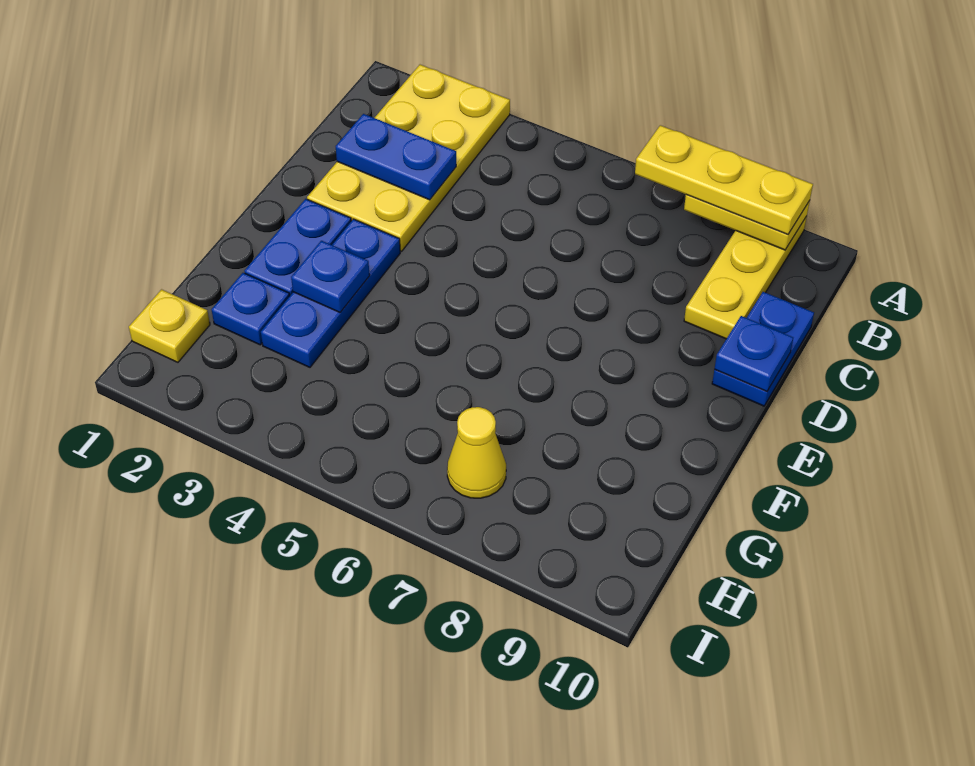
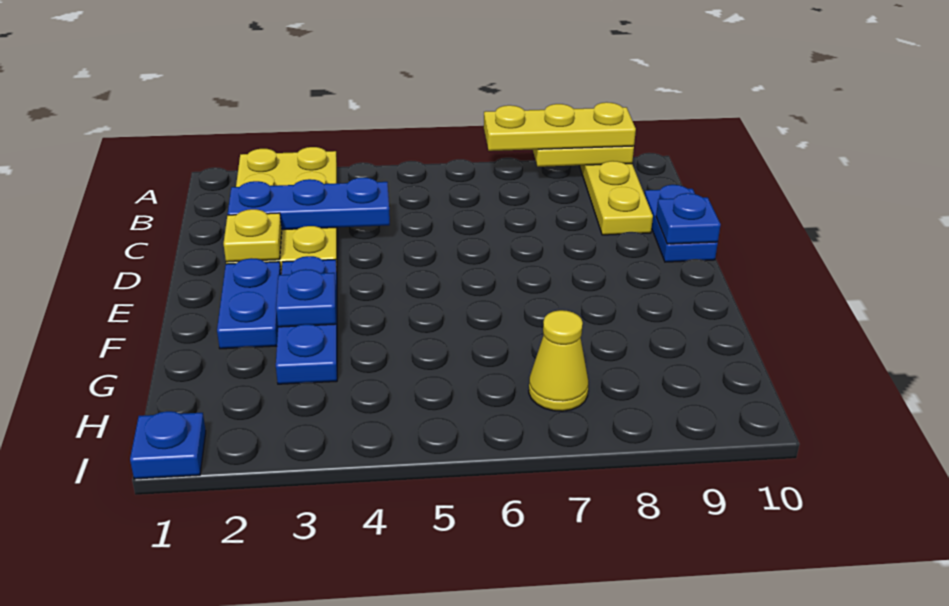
blue plate C2:C3 level 2 -> blue plate C2:C4 level 2
blue plate G2 level 1 -> blue plate I1 level 1
yellow plate H1 level 1 -> yellow plate D2 level 2

